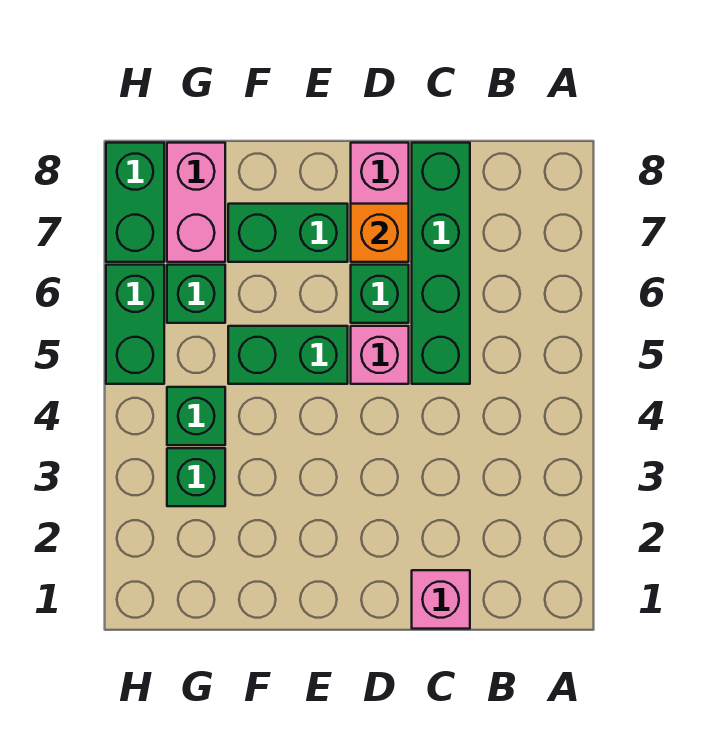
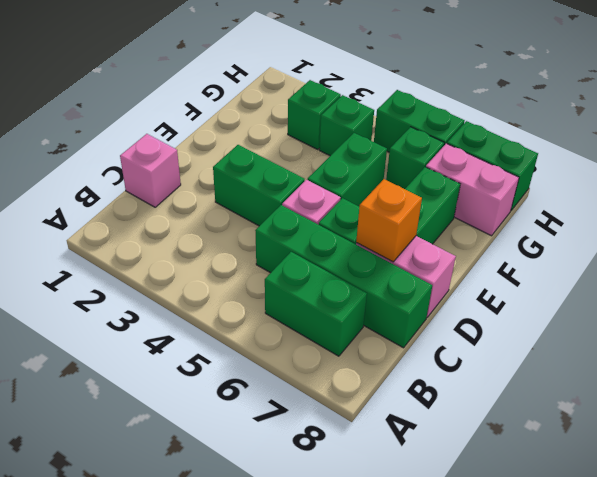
none -> green brick B6:B7 level 1
none -> green brick D3:D4 level 1

